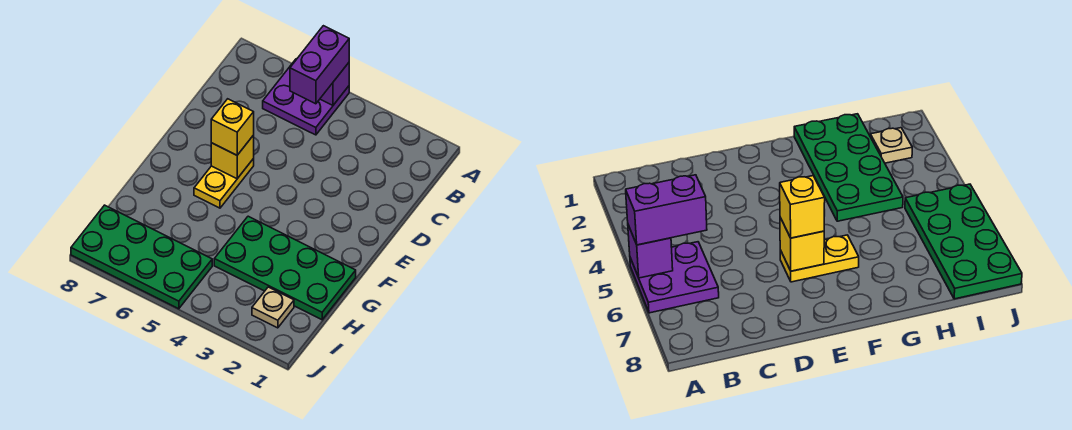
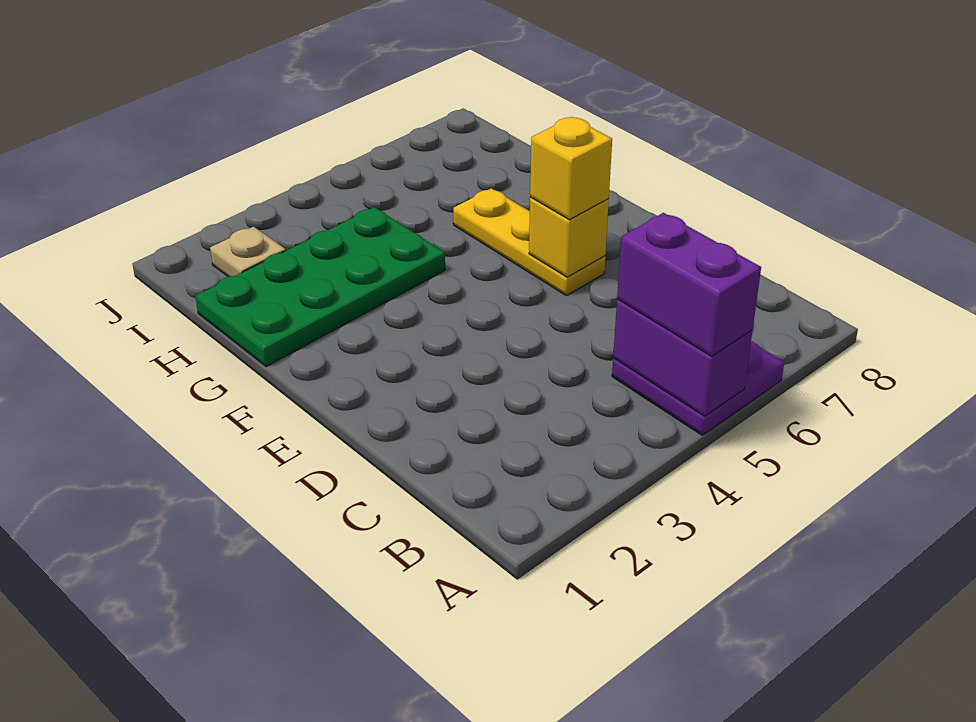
purple brick A5 level 2 -> purple brick A5:B5 level 2
yellow plate E6:F6 level 1 -> yellow plate E6:G6 level 1
green plate I5:J8 level 1 -> none

